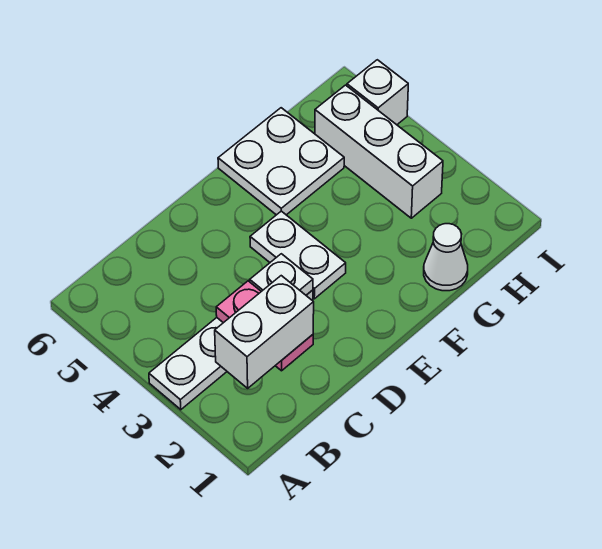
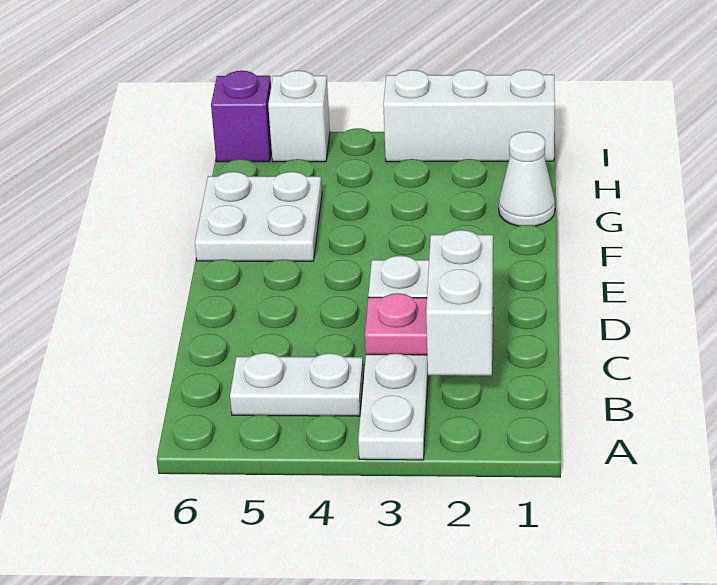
white plate E3:E4 level 1 -> white plate B4:B5 level 1
white brick H3:H5 level 1 -> white brick I1:I3 level 1
none -> purple brick I6 level 1

